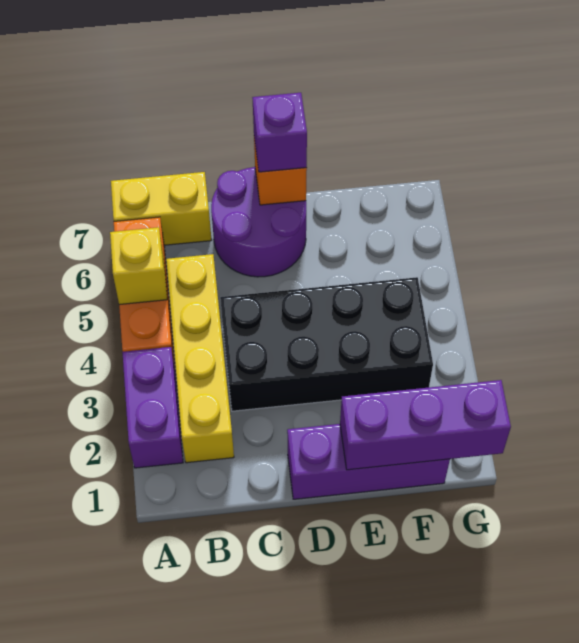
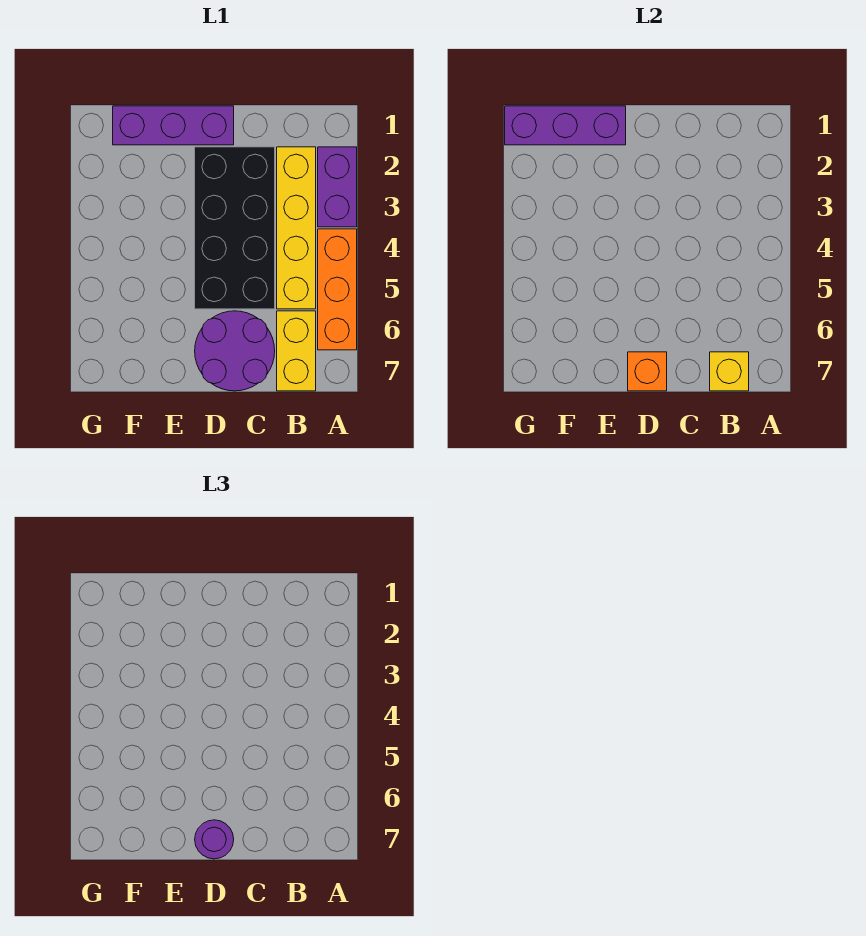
yellow brick A5 level 2 -> yellow brick B7 level 2
yellow brick A7:B7 level 1 -> yellow brick B6:B7 level 1
black brick C3:F4 level 1 -> black brick C2:D5 level 1
purple brick D7 level 3 -> purple round brick D7 level 3

